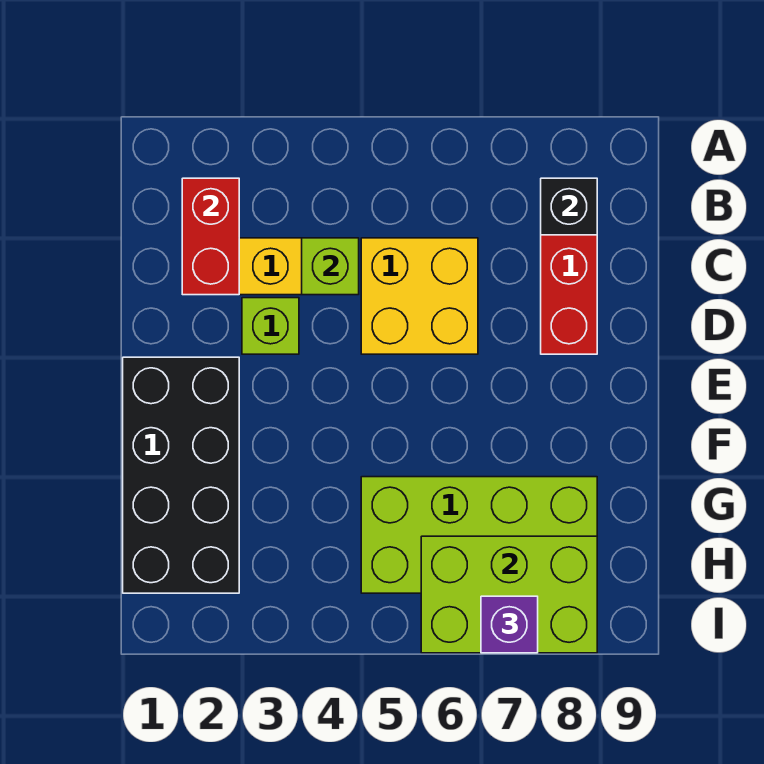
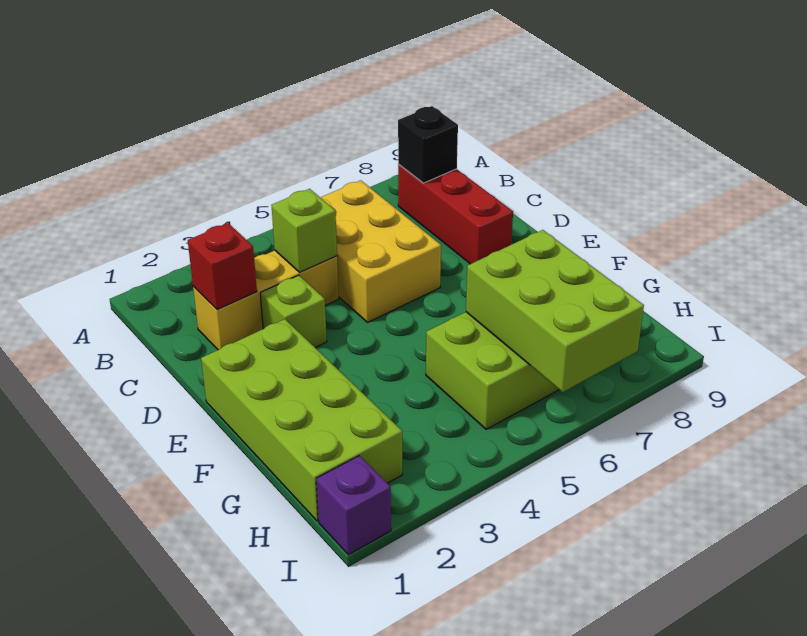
red brick B2:C2 level 2 -> red brick C2 level 2
yellow brick C5:D6 level 1 -> yellow brick B5:D6 level 1
black brick E1:H2 level 1 -> lime brick E1:H2 level 1
lime brick H6:I8 level 2 -> lime brick G6:I7 level 2
purple brick I7 level 3 -> purple brick I1 level 1

